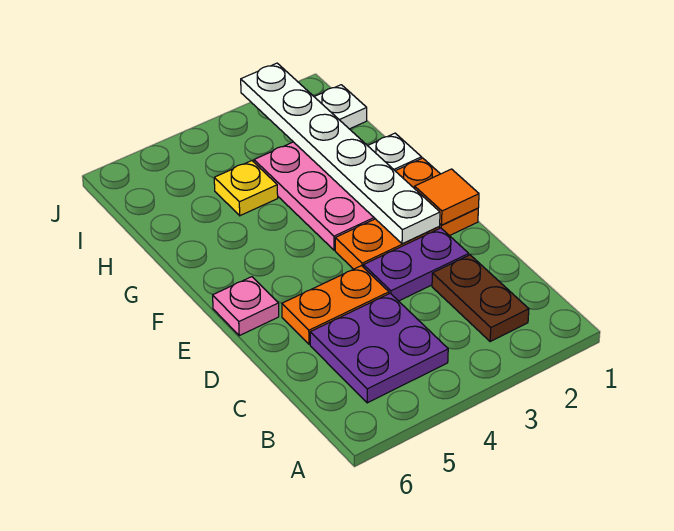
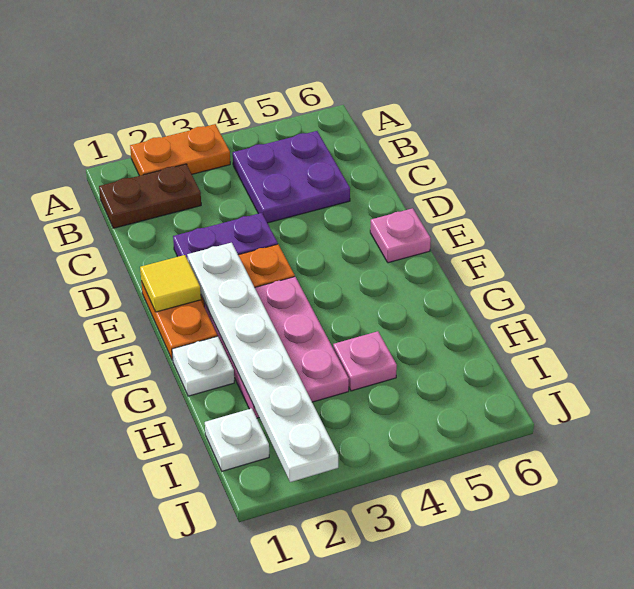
brown plate B2:C2 level 1 -> brown plate B1:B2 level 1
orange plate D4:D5 level 1 -> orange plate A2:A3 level 1
orange tile E1 level 2 -> yellow tile E1 level 2
yellow plate H4 level 1 -> pink plate H4 level 1

